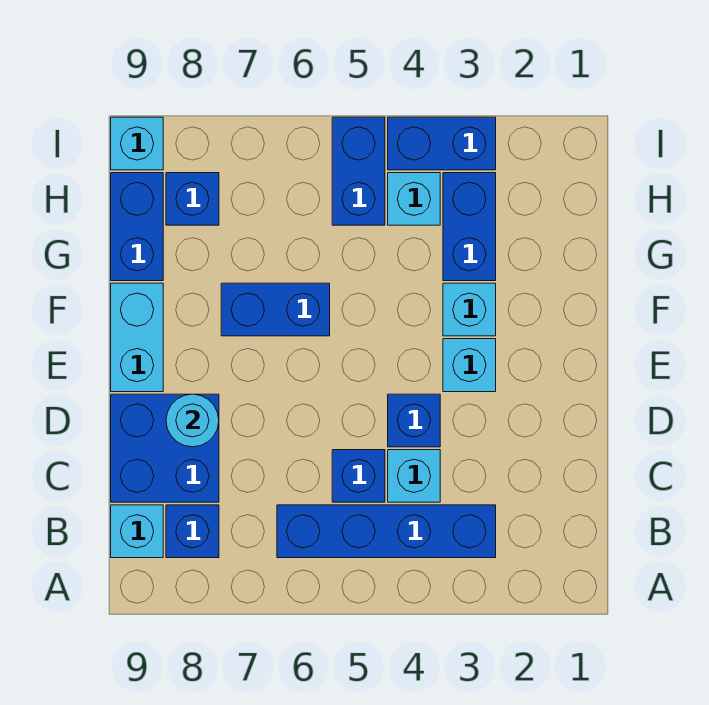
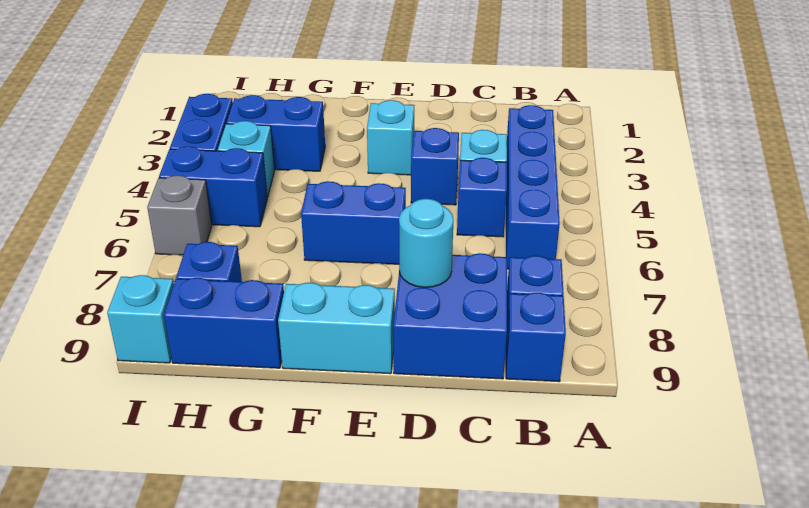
cyan brick B9 level 1 -> blue brick B9 level 1
cyan brick F3 level 1 -> none
blue brick F6:F7 level 1 -> blue brick E6:F6 level 1
none -> grey brick I6 level 1

